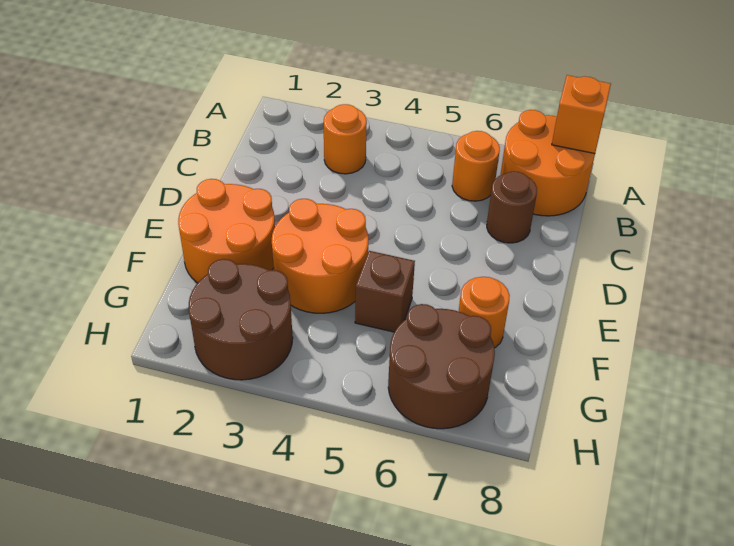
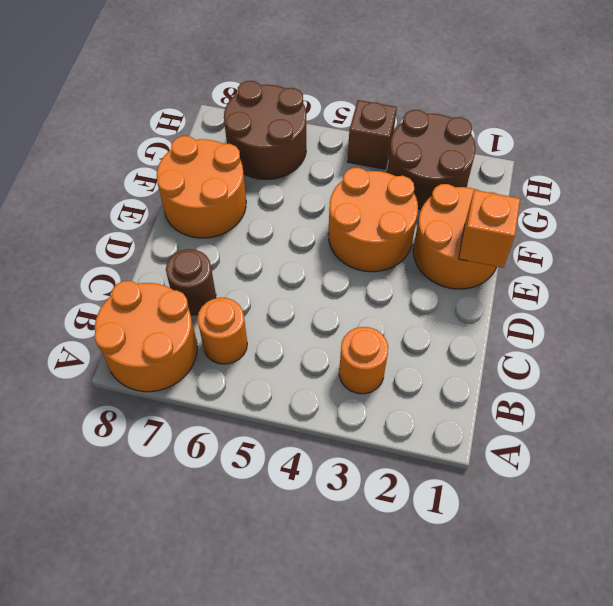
orange brick A8 level 2 -> orange brick E1 level 2
brown brick F5 level 1 -> brown brick H4 level 1
orange round brick F7 level 1 -> orange round brick E7:F8 level 1

